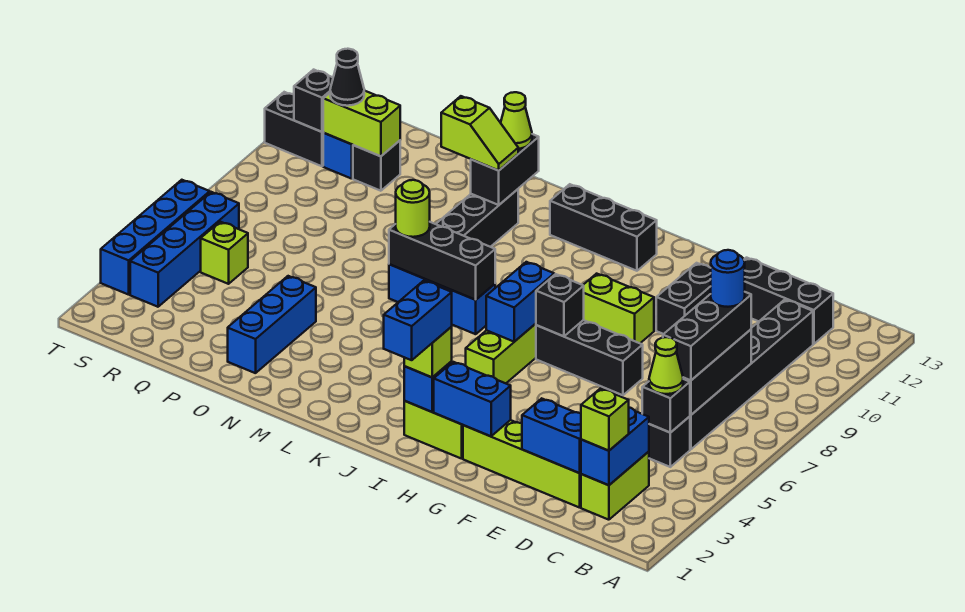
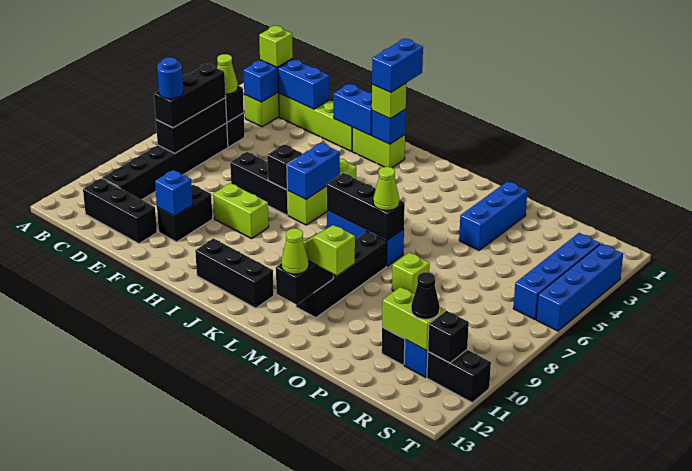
none -> blue brick F11 level 2
lime round brick M7 level 3 -> lime cone M7 level 3
lime brick R5 level 1 -> lime brick O8 level 1

